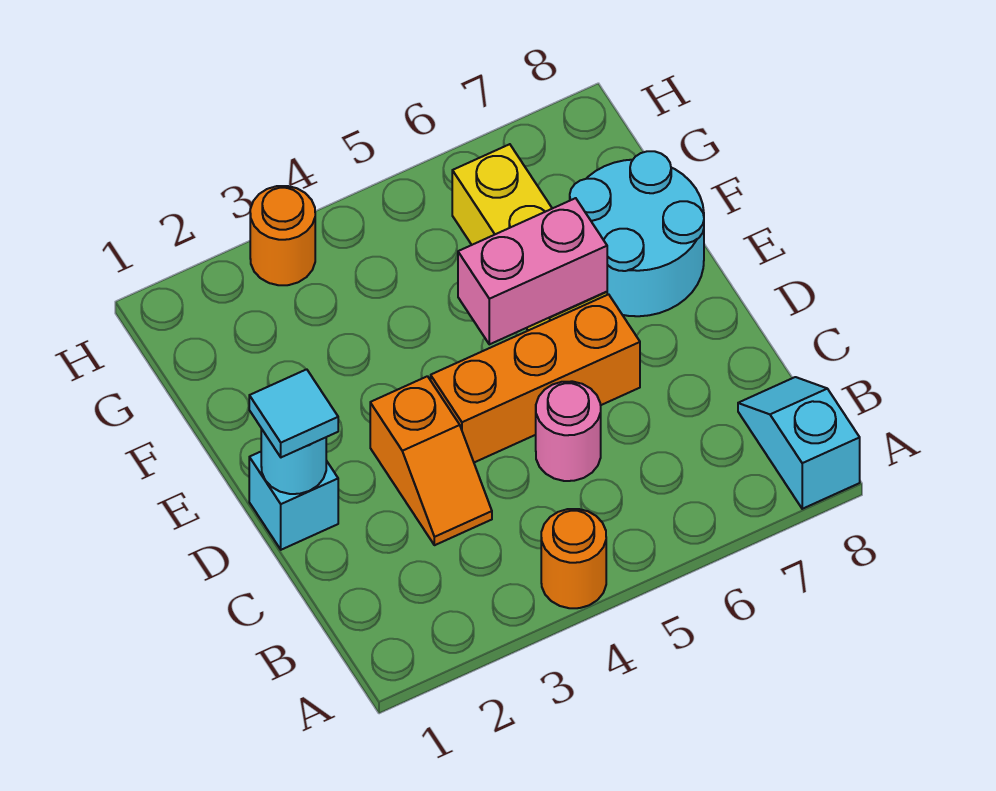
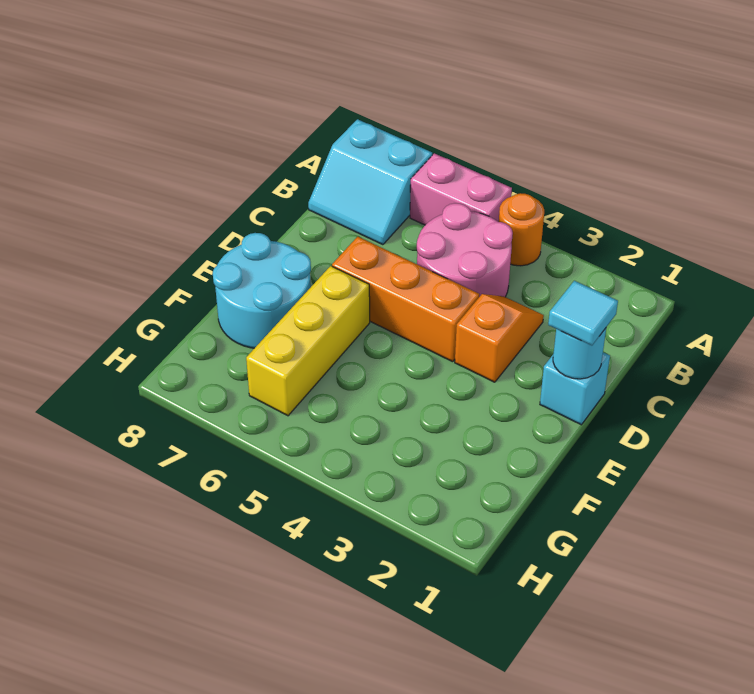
cyan slope A8:B8 level 1 top A -> cyan slope A7:B8 level 1 top A
pink round brick C5 level 1 -> pink round brick B4:C5 level 1
pink brick E5:E6 level 2 -> pink brick A5:A6 level 1
orange round brick H3 level 1 -> none

